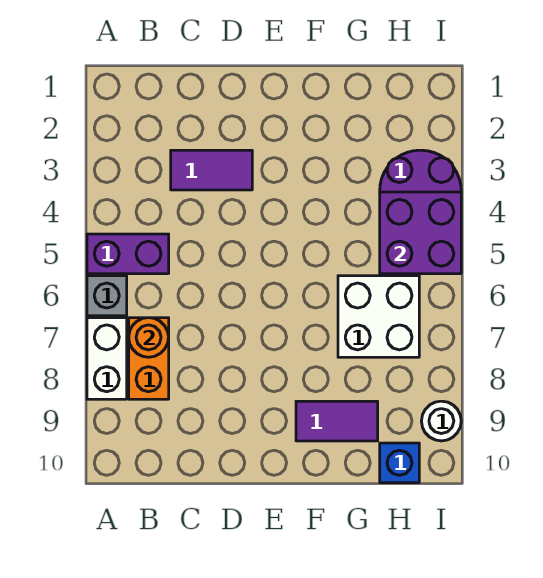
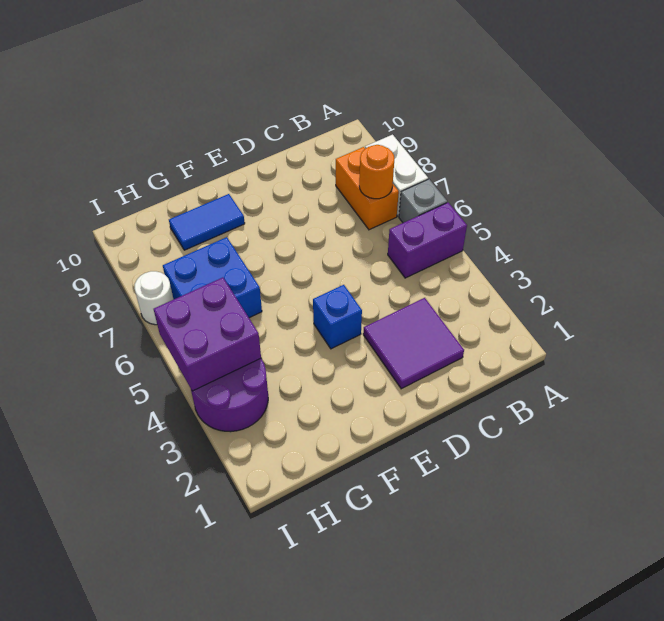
purple tile C3:D3 level 1 -> purple tile C2:D3 level 1
purple tile F9:G9 level 1 -> blue tile F9:G9 level 1
white brick G6:H7 level 1 -> blue brick G6:H7 level 1
blue brick H10 level 1 -> blue brick E4 level 1
white round brick I9 level 1 -> white round brick I7 level 1

